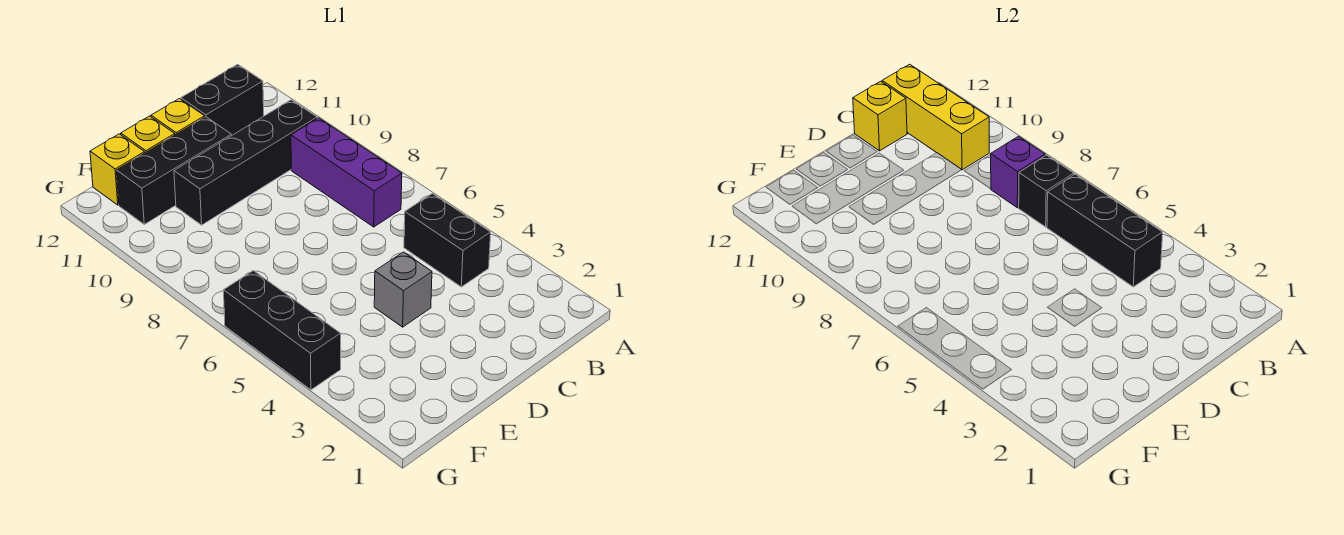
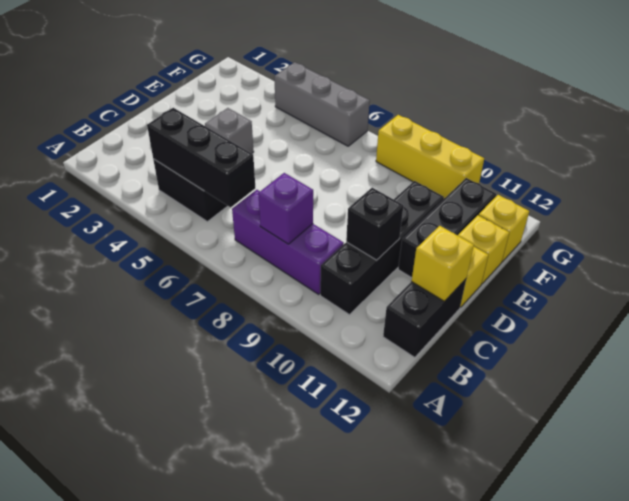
black brick B7 level 2 -> black brick C10 level 2
yellow brick B10:B12 level 2 -> yellow brick G8:G10 level 1
black brick G4:G6 level 1 -> grey brick G4:G6 level 1

